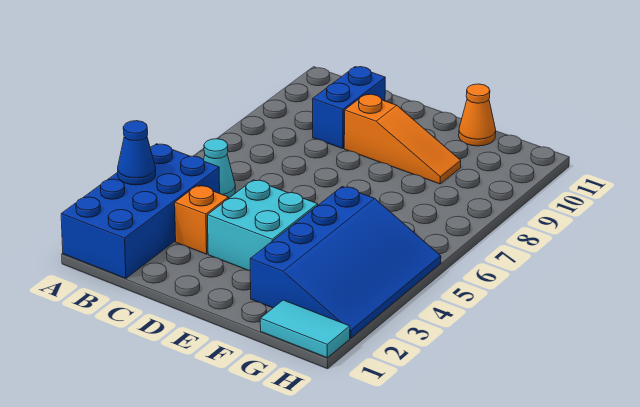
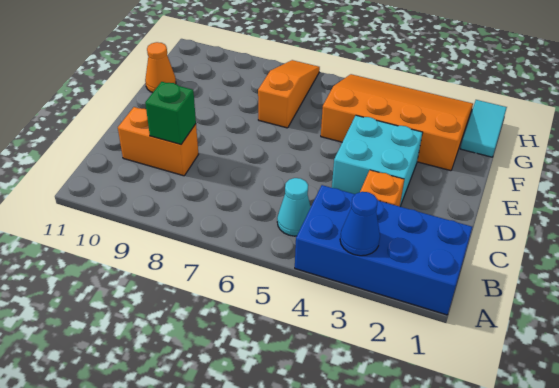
blue brick C9:C10 level 1 -> orange brick C9:C10 level 1
none -> green brick C9 level 2
orange slope D9:F9 level 1 top D -> orange slope F7:H7 level 1 top F
blue slope F2:H5 level 1 top F -> orange slope F2:H5 level 1 top F

